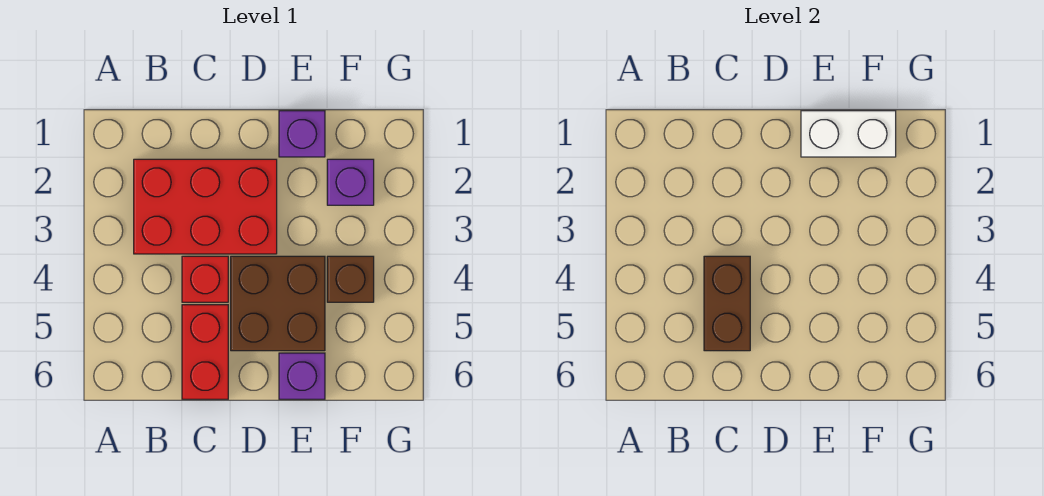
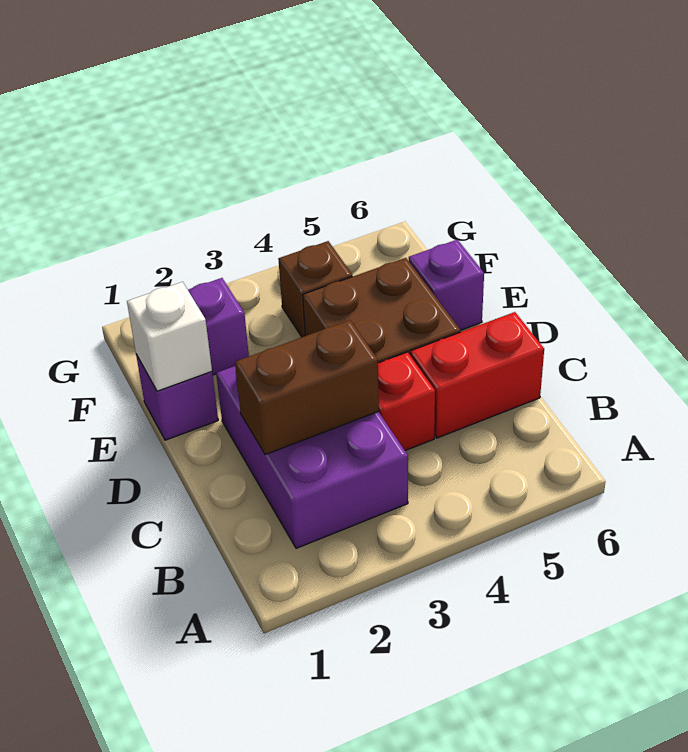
red brick B2:D3 level 1 -> purple brick B2:D3 level 1
brown brick C4:C5 level 2 -> brown brick C2:C3 level 2
white brick E1:F1 level 2 -> white brick E1 level 2

